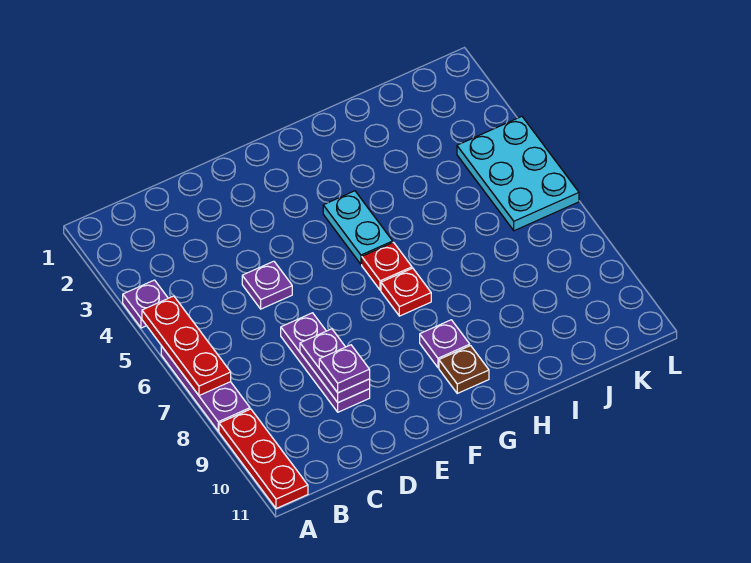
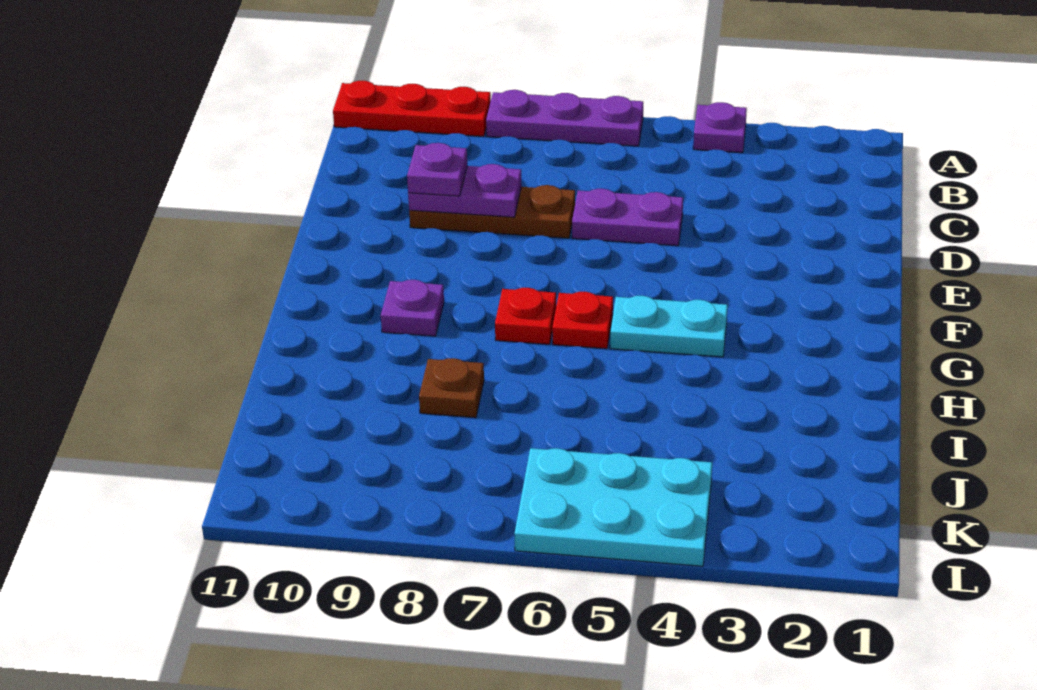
red plate A5:A7 level 2 -> none
purple plate D5 level 1 -> purple plate D5:D6 level 1
purple plate D7:D9 level 1 -> brown plate D7:D9 level 1
brown plate G10 level 1 -> brown plate I8 level 1

